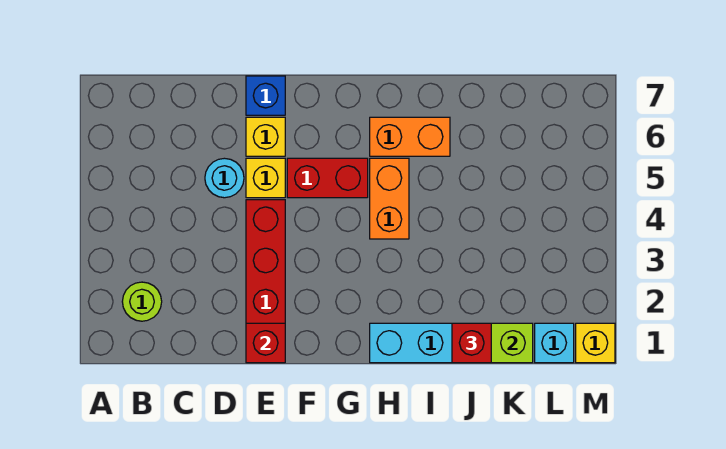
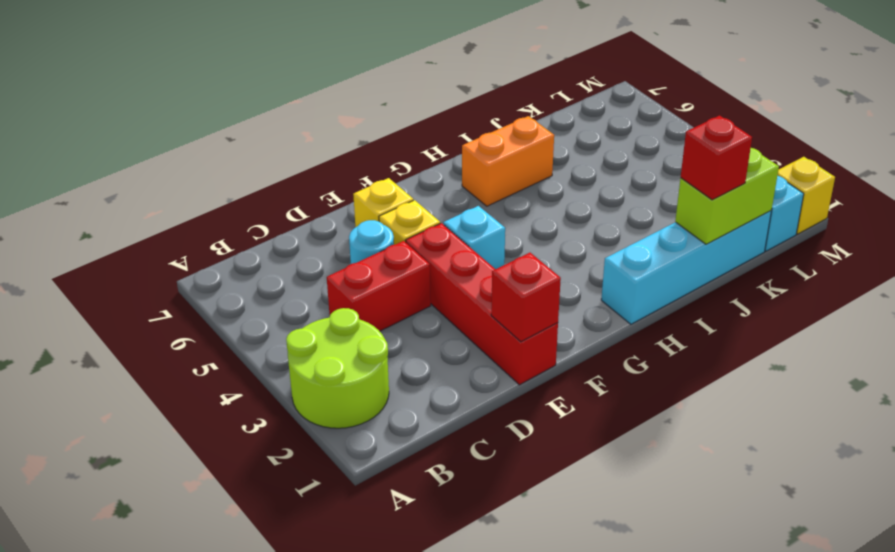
lime round brick B2 level 1 -> lime round brick A2:B3 level 1
blue brick E7 level 1 -> none
none -> cyan brick F4 level 1
red brick F5:G5 level 1 -> red brick C4:D4 level 1
orange brick H4:H5 level 1 -> none

